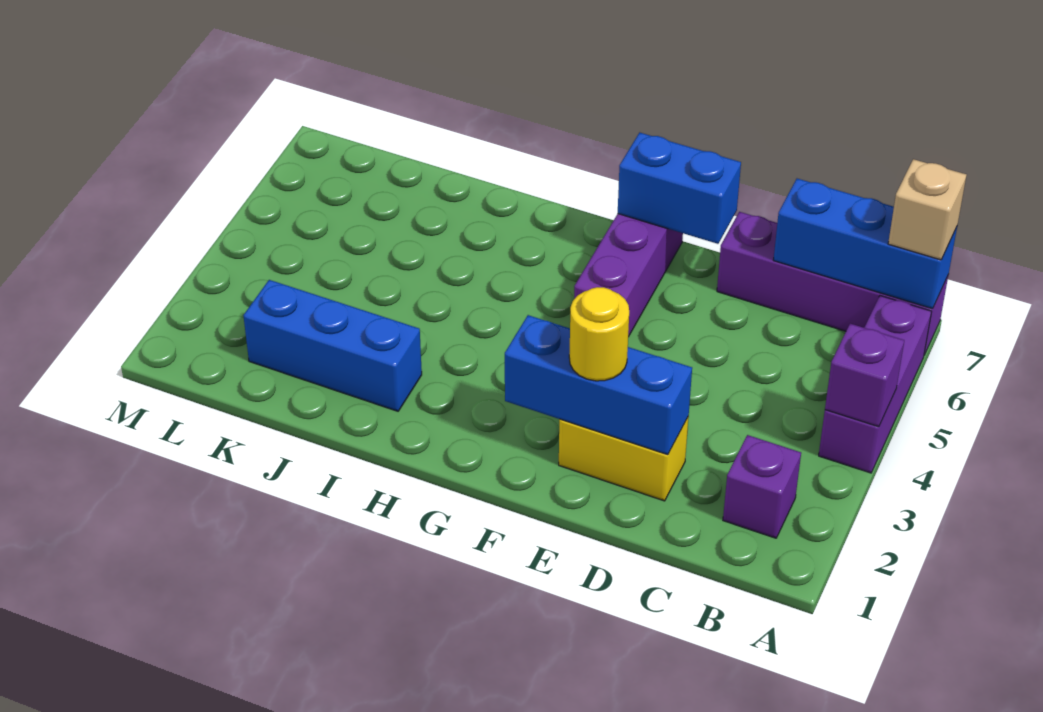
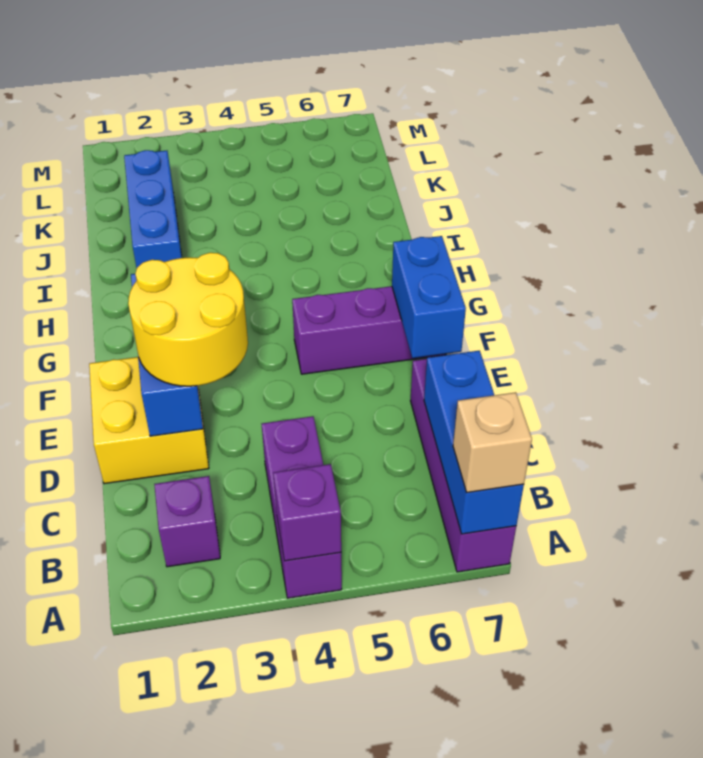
purple brick A4:A6 level 1 -> purple brick A4:C4 level 1
yellow brick D2:E2 level 1 -> yellow brick D1:E2 level 1
yellow round brick E2 level 3 -> yellow round brick D2:E3 level 3

